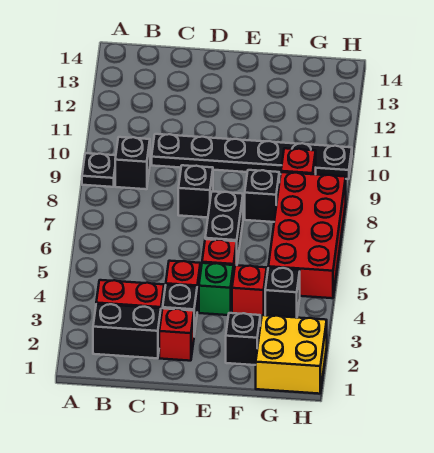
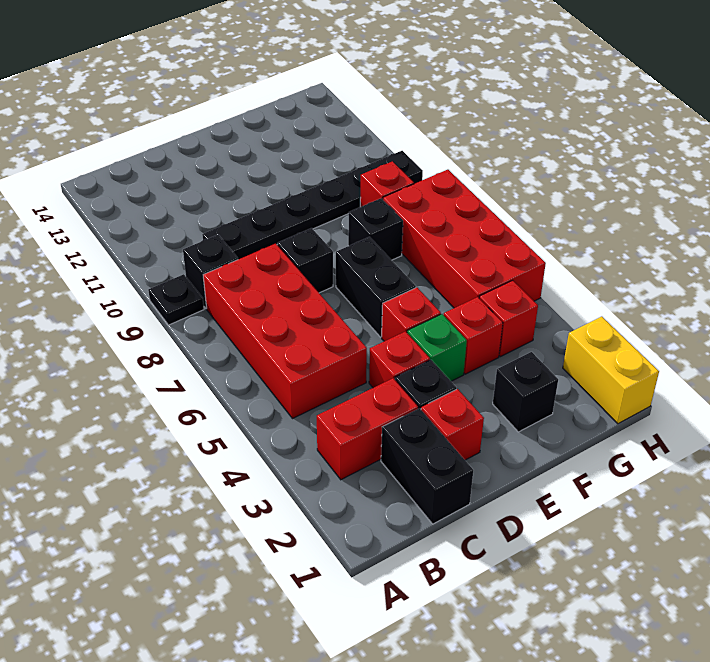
black brick B2:C2 level 1 -> black brick C1:C2 level 1
none -> red brick B5:C8 level 1
yellow brick G1:H2 level 1 -> yellow brick H1:H2 level 1
black brick G4 level 1 -> red brick G4 level 1

